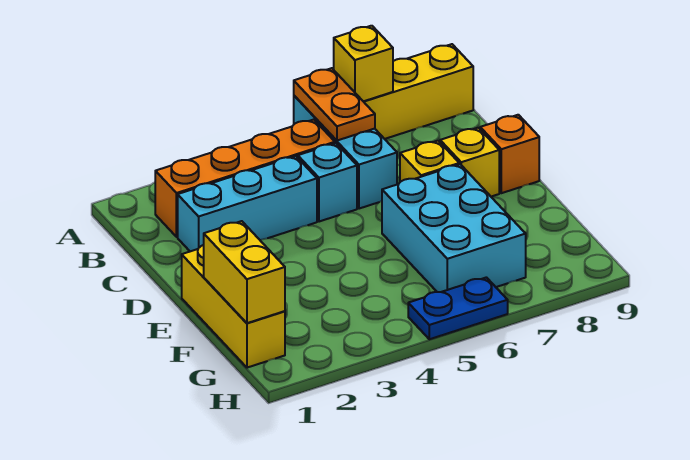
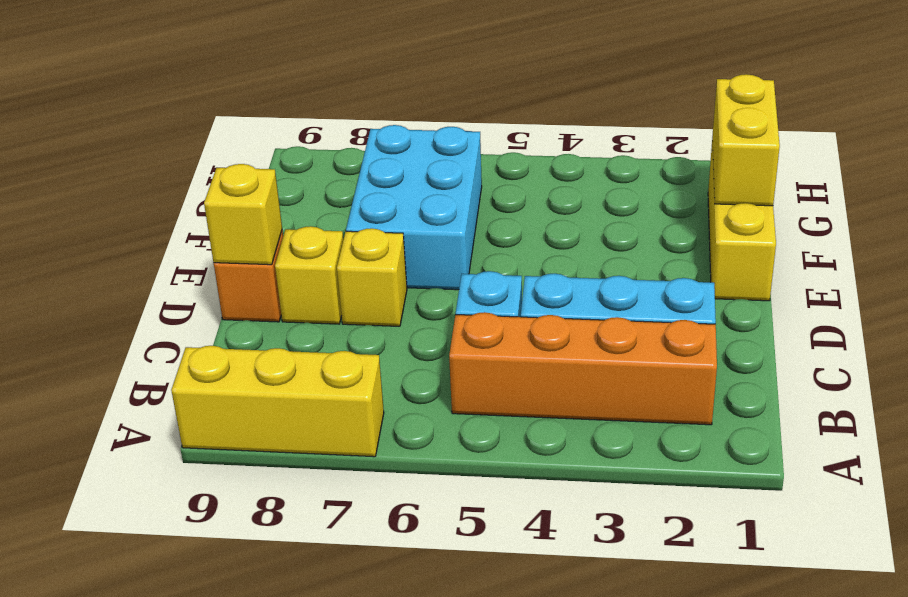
cyan brick A6:C6 level 1 -> none
orange plate A6:B6 level 2 -> none
yellow brick A7 level 2 -> yellow brick D9 level 2
blue plate H5:H6 level 1 -> none

